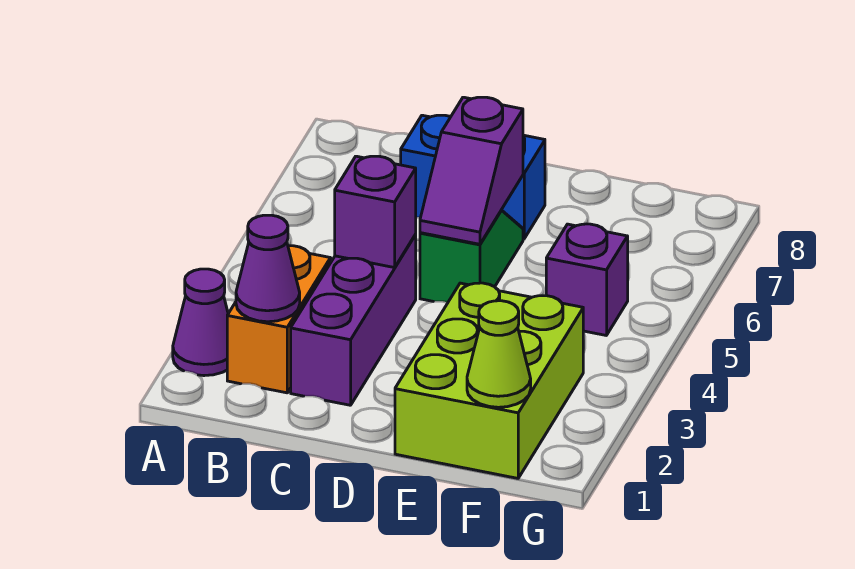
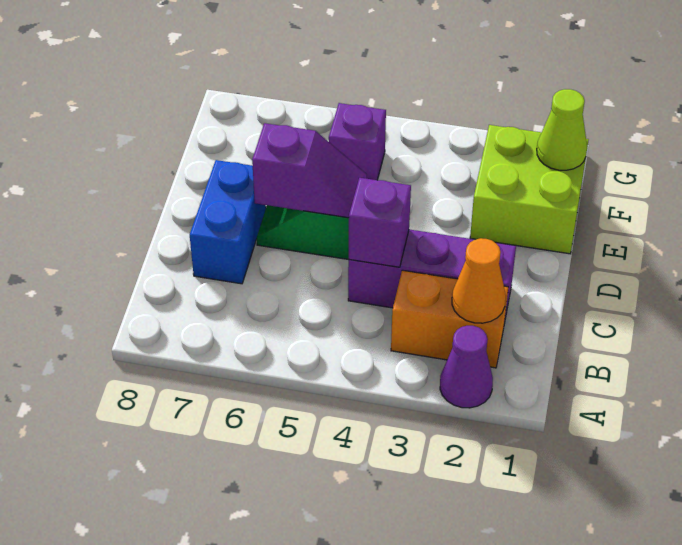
purple cone B2 level 2 -> orange cone B2 level 2
lime brick E1:F3 level 1 -> lime brick E1:F2 level 1

